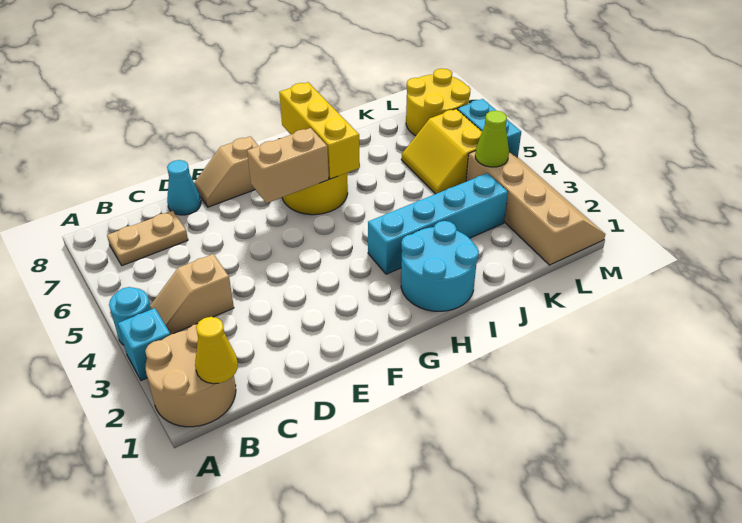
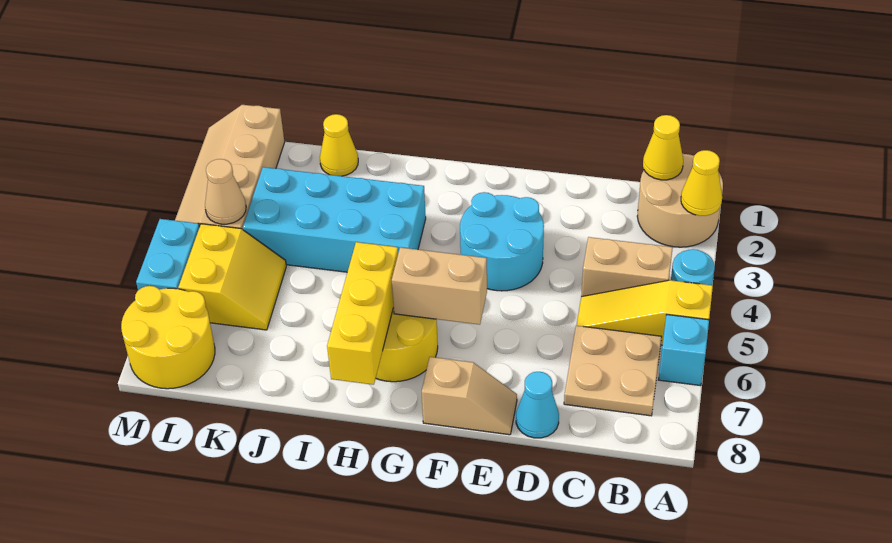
none -> yellow cone A2 level 2
cyan brick A3 level 1 -> cyan brick A6 level 1
none -> yellow slope A5:C5 level 1 top A
tan slope B4:C4 level 1 top C -> tan brick B4:C4 level 1
tan plate B7:C7 level 1 -> tan plate B6:C7 level 1
cyan round brick H1:I2 level 1 -> cyan round brick E3:F4 level 1
cyan brick H3:K3 level 1 -> cyan brick H3:K4 level 1
none -> yellow cone J1 level 1
lime cone L4 level 2 -> tan cone L4 level 2

